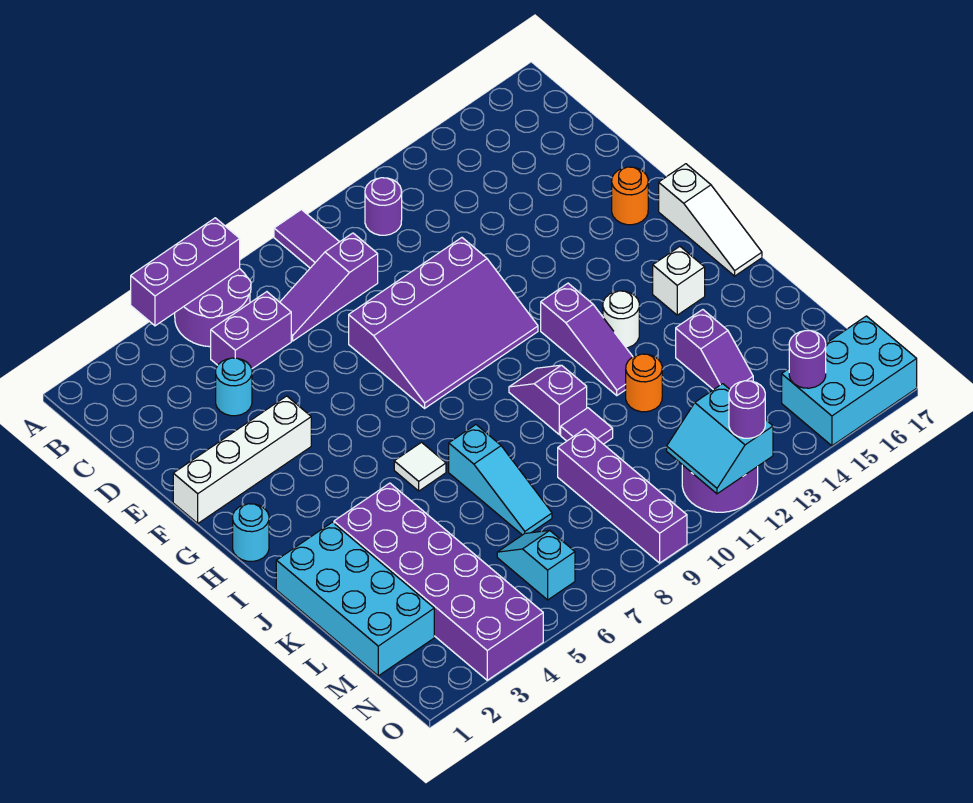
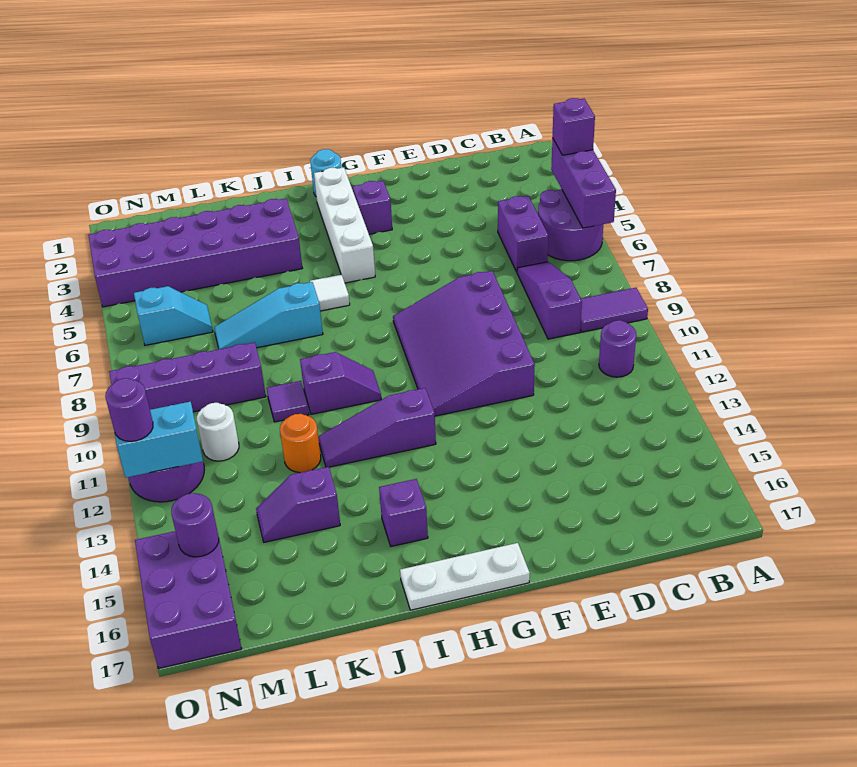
none -> purple brick A4 level 3
cyan round brick D4 level 1 -> none
white brick F1:F4 level 1 -> white brick H2:H5 level 1
orange round brick F16 level 1 -> none
none -> purple brick G3 level 1
white slope G17:I17 level 1 top G -> white plate G17:I17 level 1
white round brick I13 level 1 -> white round brick M11 level 1
white brick I15 level 1 -> purple brick I15 level 1
cyan brick J1:M2 level 1 -> none
cyan brick N15:O17 level 1 -> purple brick N15:O17 level 1

